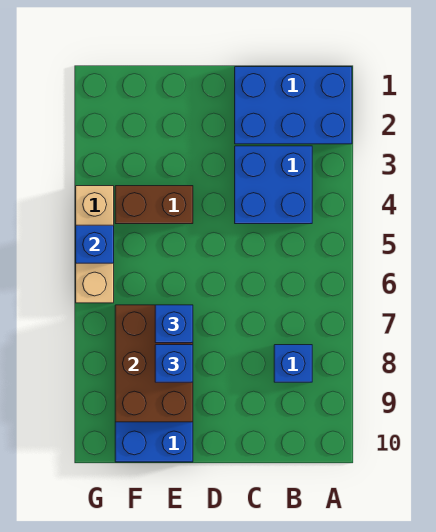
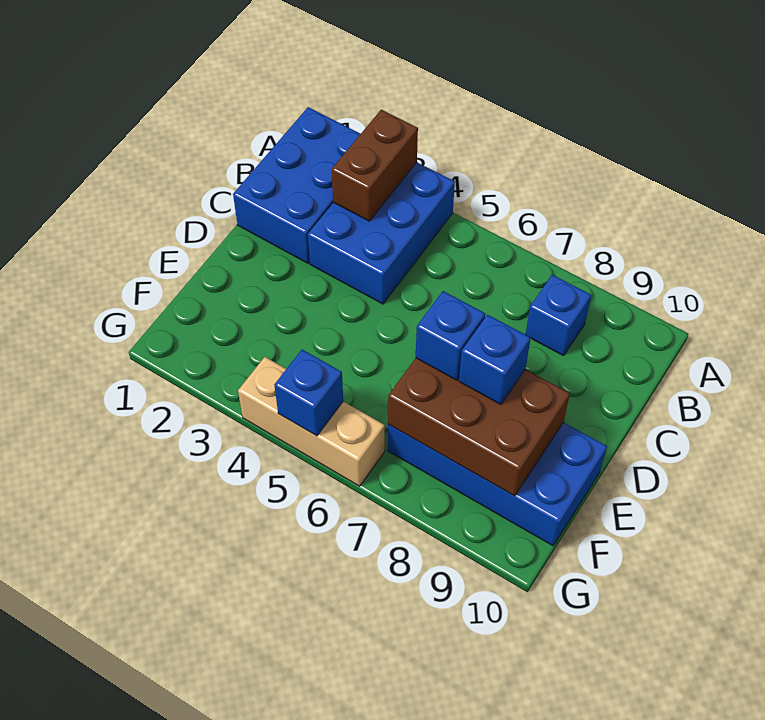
blue brick B3:C4 level 1 -> blue brick A3:C4 level 1
brown brick E4:F4 level 1 -> brown brick A3:B3 level 2

